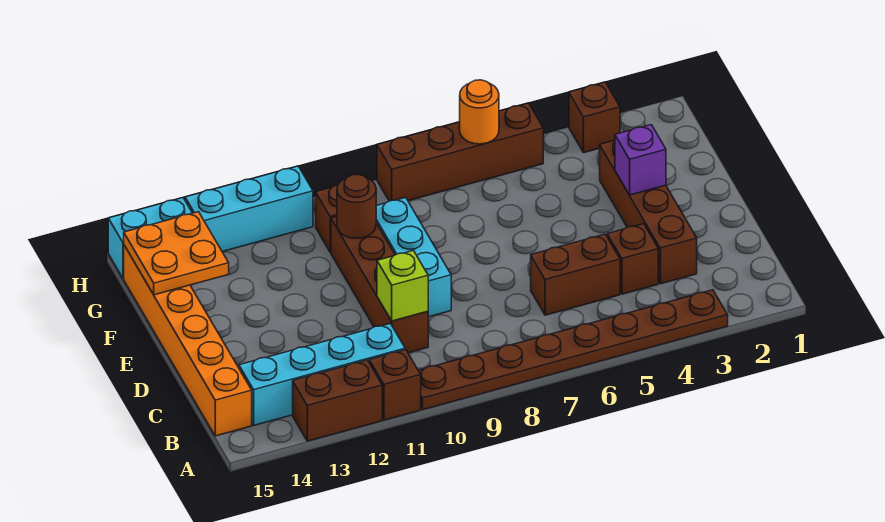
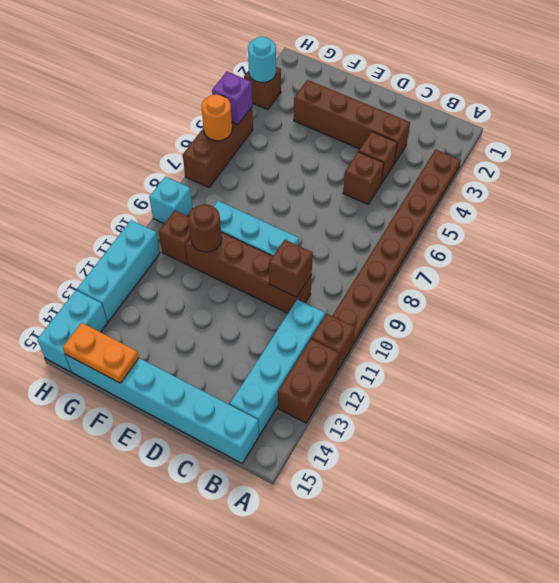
orange brick B15:G15 level 1 -> cyan brick B15:G15 level 1
brown brick C5:C6 level 1 -> brown brick C5 level 1
lime brick C10 level 2 -> brown brick C10 level 2
purple brick E3 level 2 -> purple brick H5 level 2
orange plate F14:G15 level 2 -> orange plate F15:G15 level 2
none -> cyan round brick H3 level 2
brown brick H5:H8 level 1 -> brown brick H5:H7 level 1
none -> cyan brick H9 level 1

